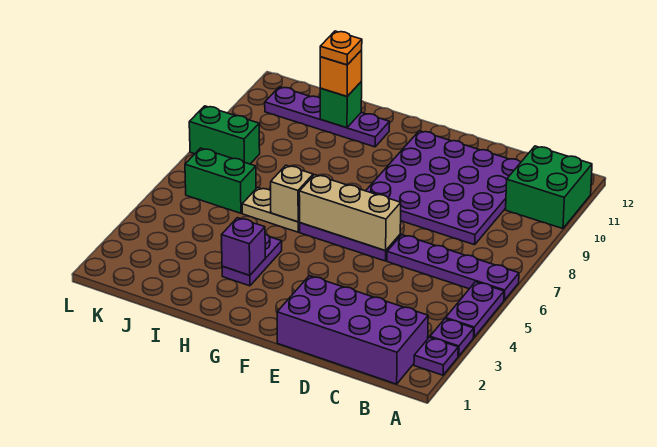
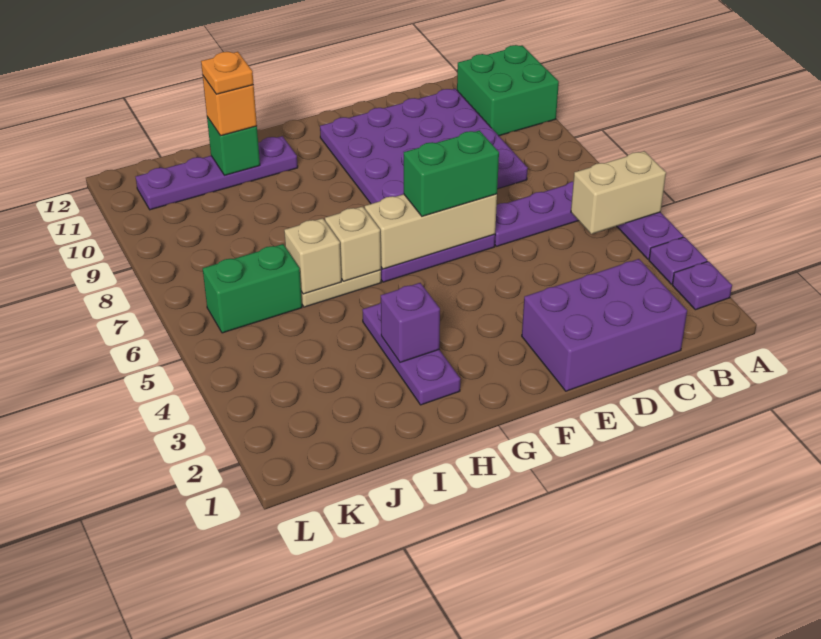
none -> tan brick A5:B5 level 2
purple brick B1:E2 level 1 -> purple brick C1:E2 level 1
purple plate H3:H4 level 1 -> purple plate H2:H4 level 1
none -> tan brick I6 level 2
green brick K8:L8 level 1 -> green brick E6:F6 level 3

